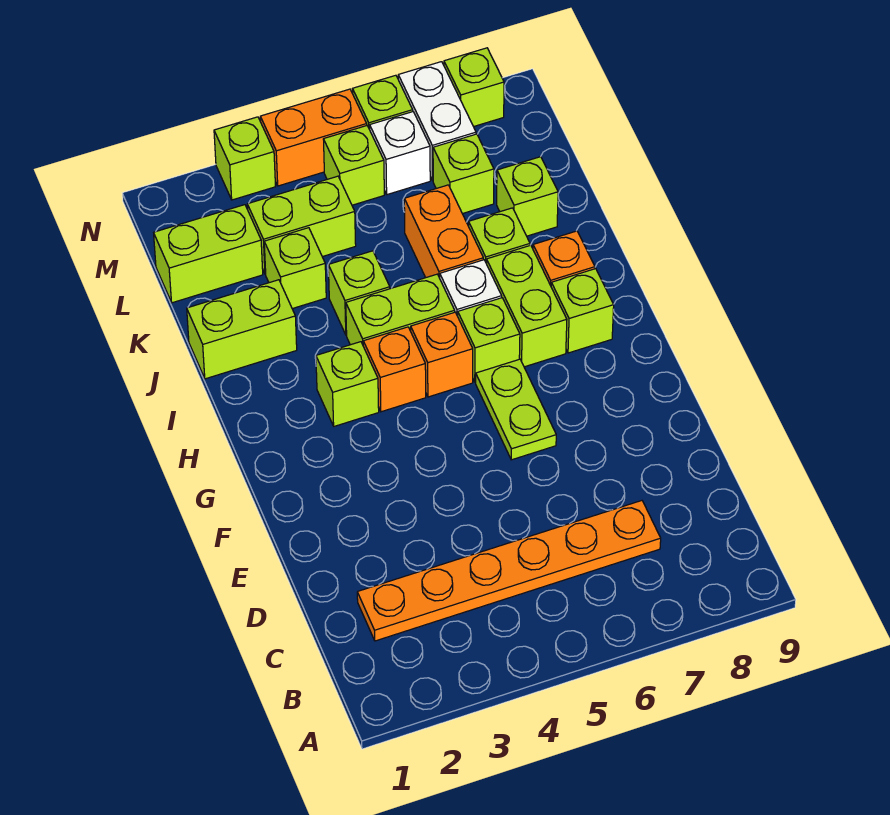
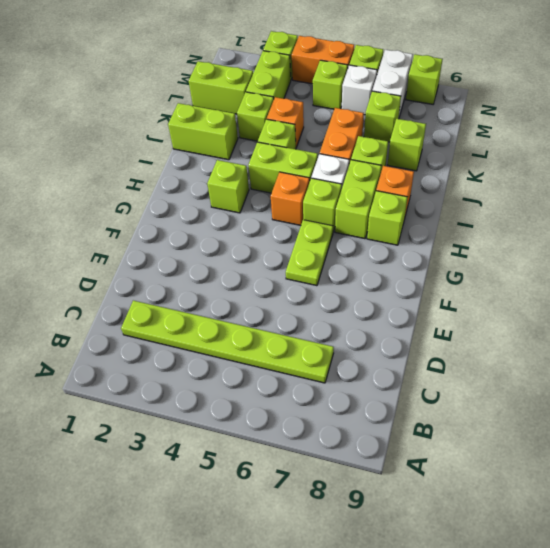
orange plate C2:C7 level 1 -> lime plate C2:C7 level 1
orange brick H4 level 1 -> orange brick K4 level 1
lime brick L3:L4 level 1 -> lime brick L3:M3 level 1

